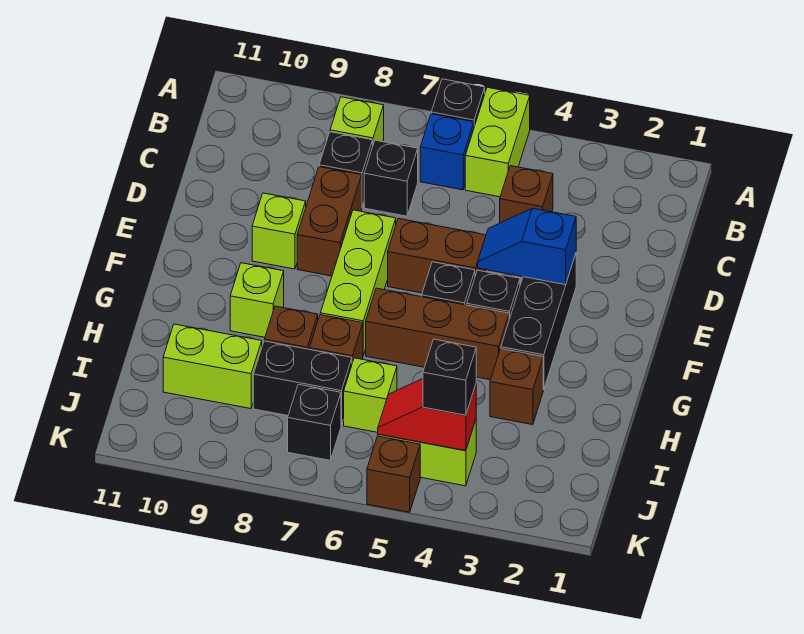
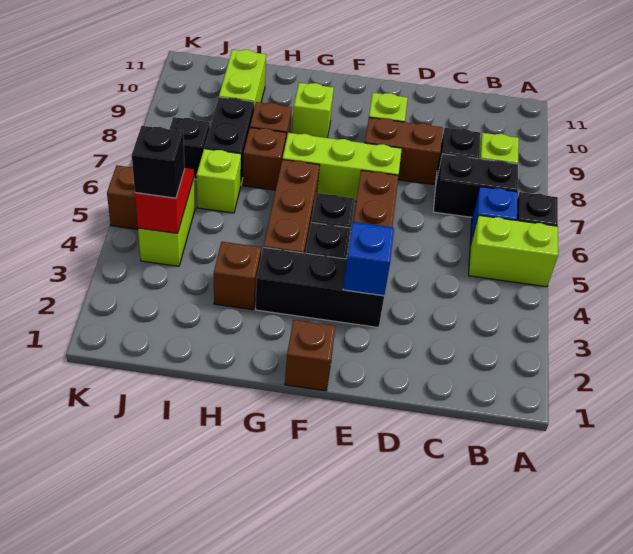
brown brick C4 level 1 -> brown brick F1 level 1
black brick C7 level 1 -> black brick B7:C7 level 1

